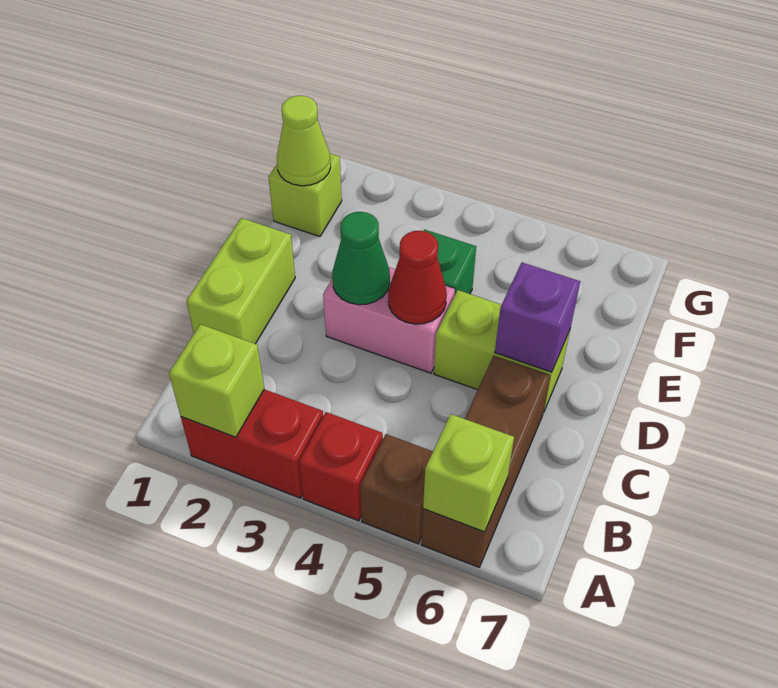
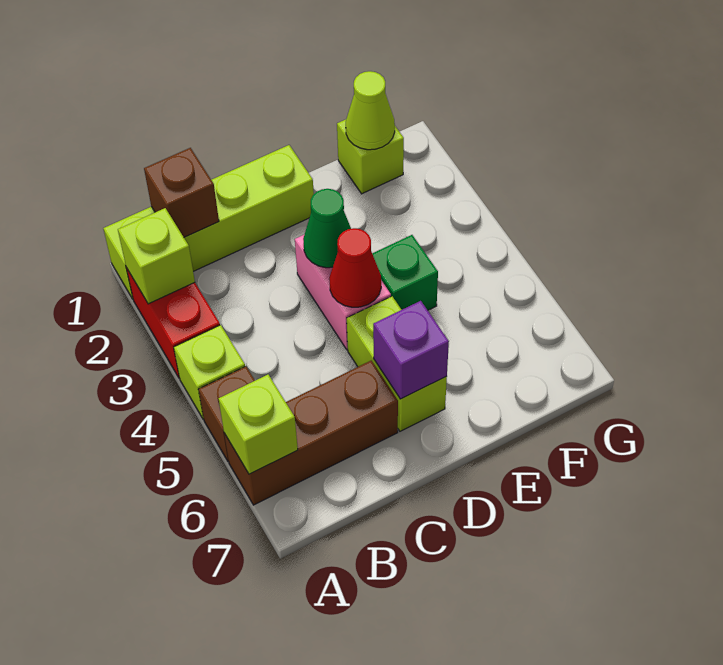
red brick A4 level 1 -> lime brick A4 level 1
none -> brown brick B1 level 2
lime brick C1:D1 level 1 -> lime brick A1:D1 level 1

